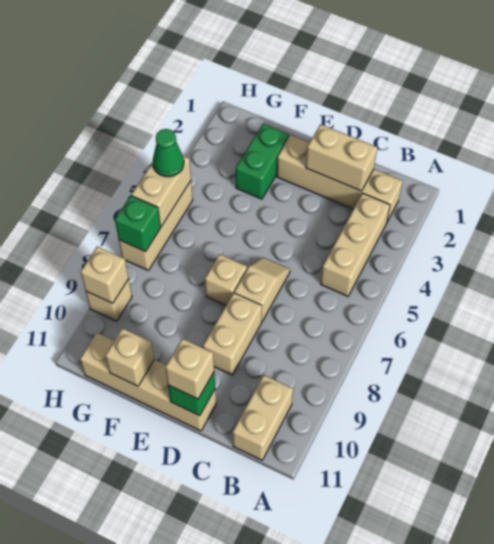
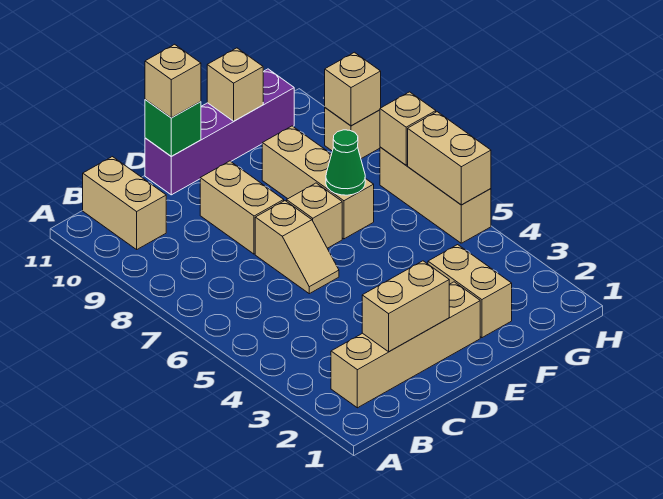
tan brick B3:B5 level 1 -> tan brick F7:F9 level 1
tan brick D11:G11 level 1 -> purple brick D11:G11 level 1
green brick F2:F3 level 1 -> tan brick F2:F3 level 1
green cone H5 level 3 -> green cone F7 level 2
green brick H7 level 2 -> tan brick H7 level 2

